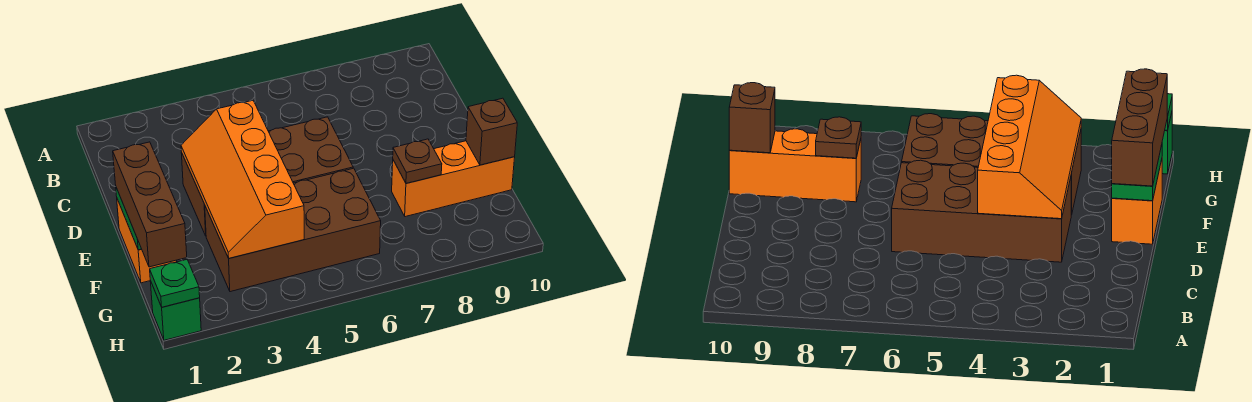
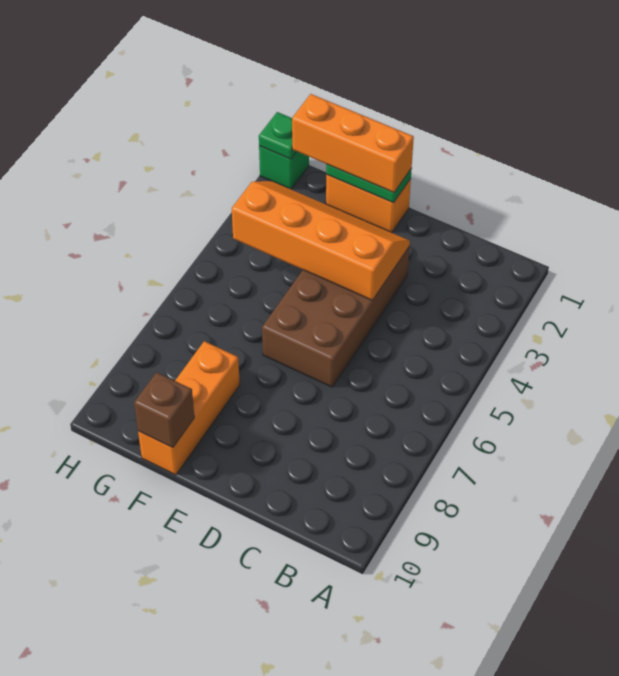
brown brick E1:G1 level 3 -> orange brick E1:G1 level 3
brown brick F3:G6 level 1 -> none
brown plate F8 level 2 -> none

